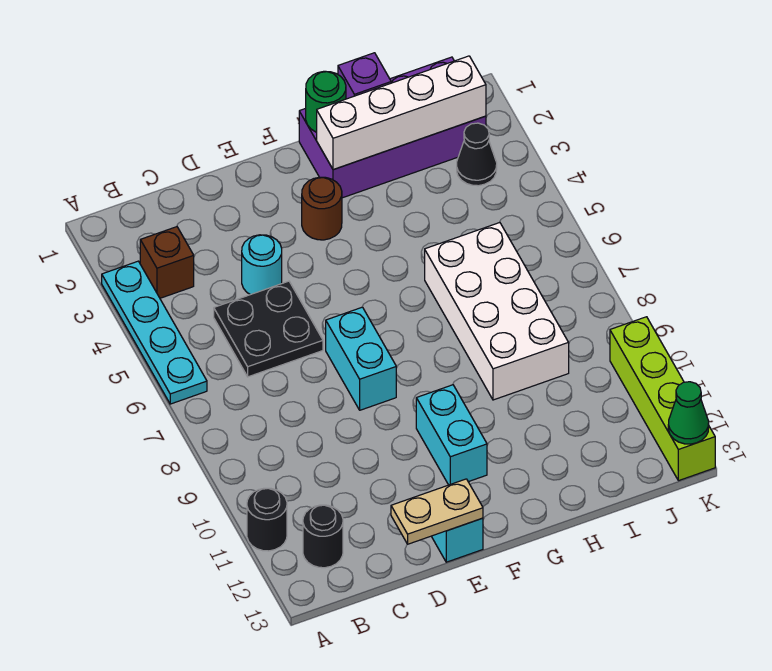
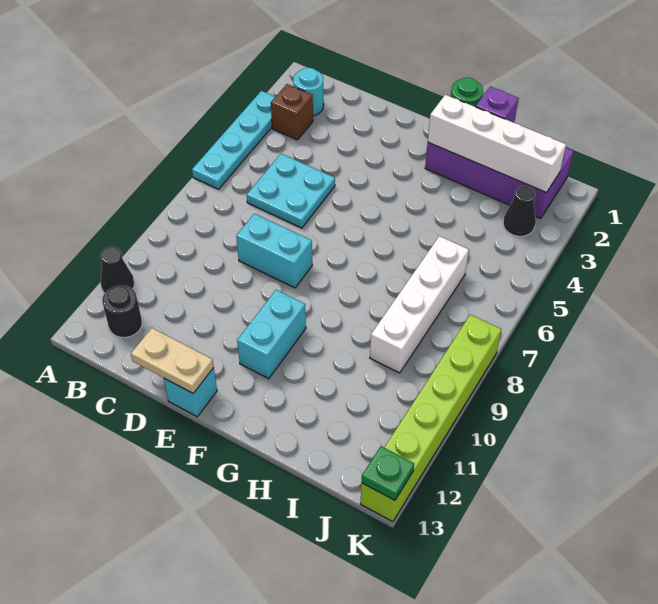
black round brick A11 level 1 -> black cone A11 level 1
black plate C5:D6 level 1 -> cyan plate C5:D6 level 1
cyan round brick D4 level 1 -> cyan round brick B2 level 1
cyan brick E7:E8 level 1 -> cyan brick D8:E8 level 1
brown round brick F3 level 1 -> none
white brick H6:I9 level 1 -> white brick I6:I9 level 1
lime brick K10:K13 level 1 -> lime brick K8:K13 level 1
green cone K13 level 2 -> green plate K13 level 2

